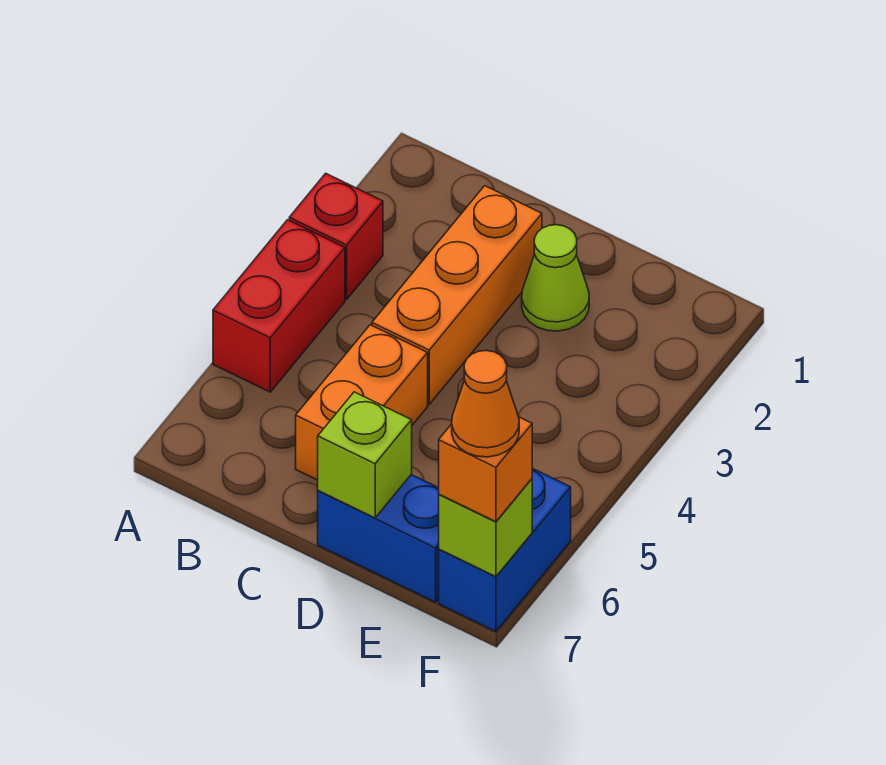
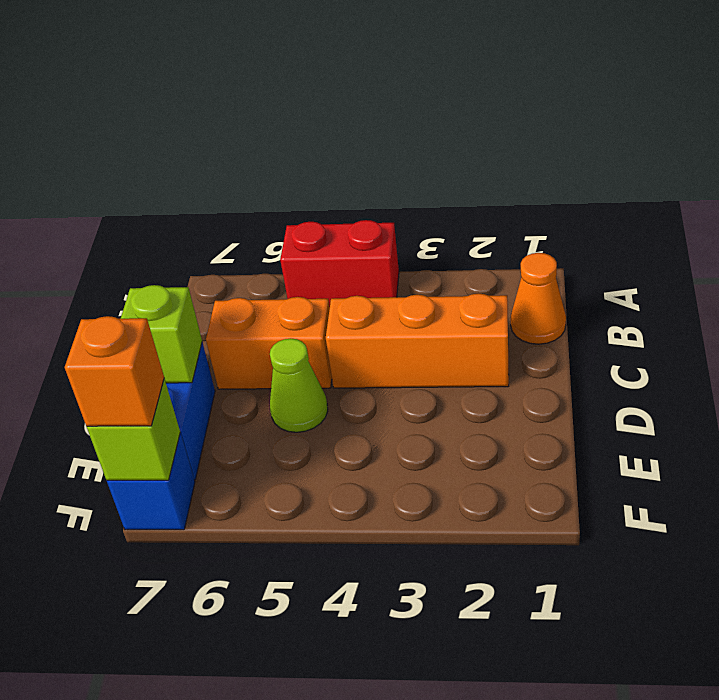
red brick A3 level 1 -> none
lime cone D2 level 1 -> lime cone D5 level 1
blue brick F6:F7 level 1 -> blue brick F7 level 1
orange cone F7 level 4 -> orange cone B1 level 1

